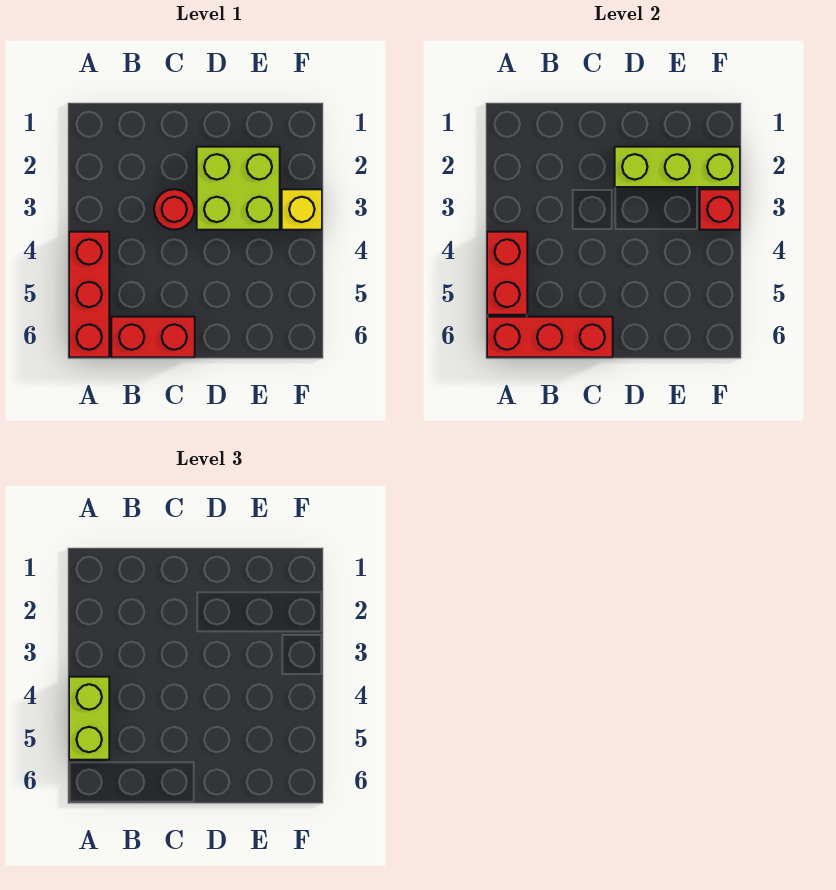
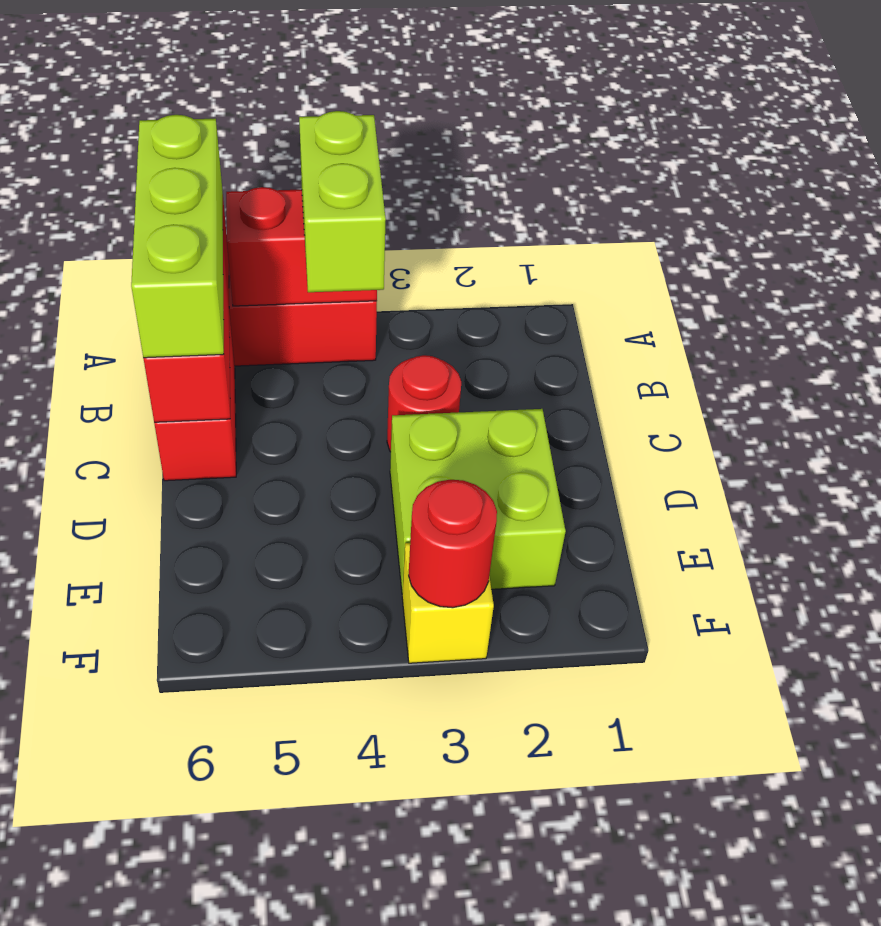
lime brick A4:A5 level 3 -> lime brick A4:B4 level 3
lime brick D2:F2 level 2 -> lime brick A6:C6 level 3
red brick F3 level 2 -> red round brick F3 level 2

